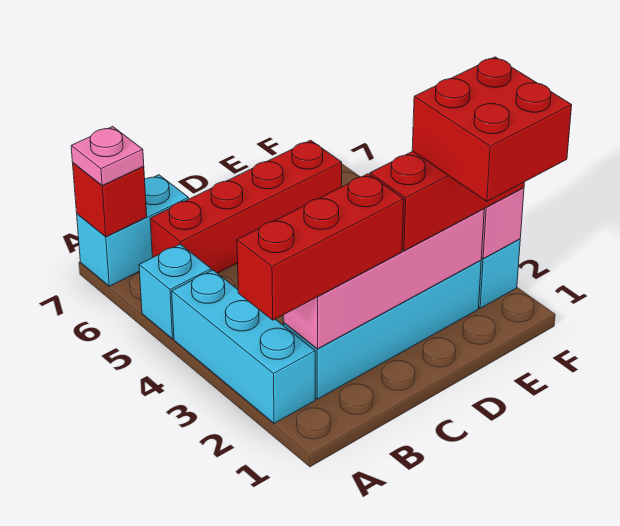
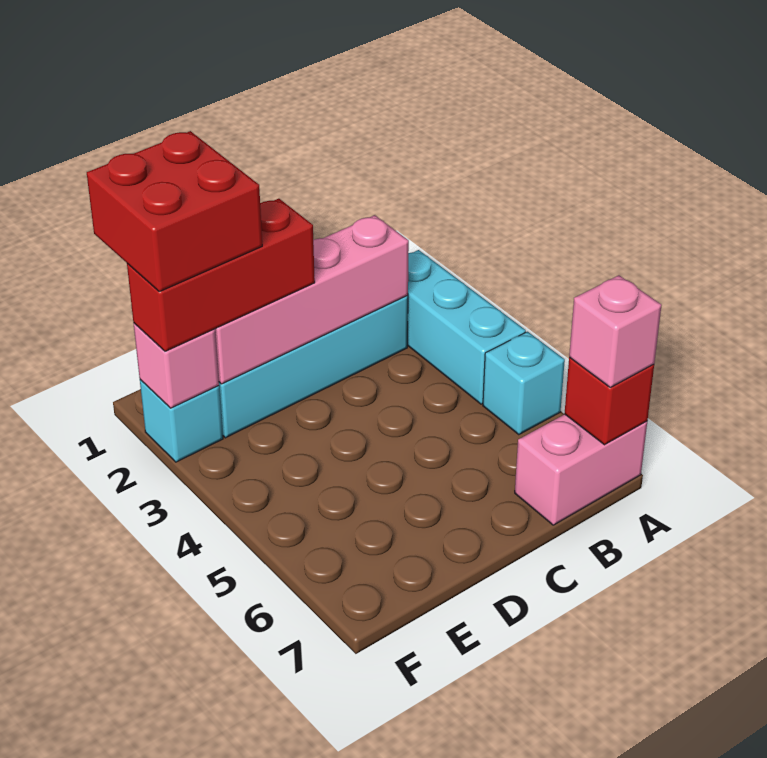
red brick A2:C2 level 3 -> none
cyan brick A7:B7 level 1 -> pink brick A7:B7 level 1
pink plate A7 level 3 -> pink brick A7 level 3
red brick B6:E6 level 1 -> none

